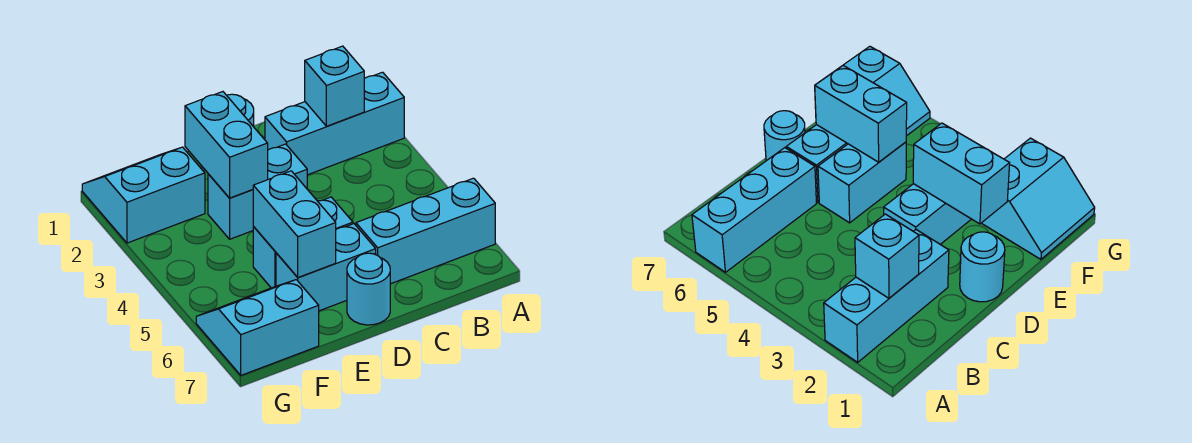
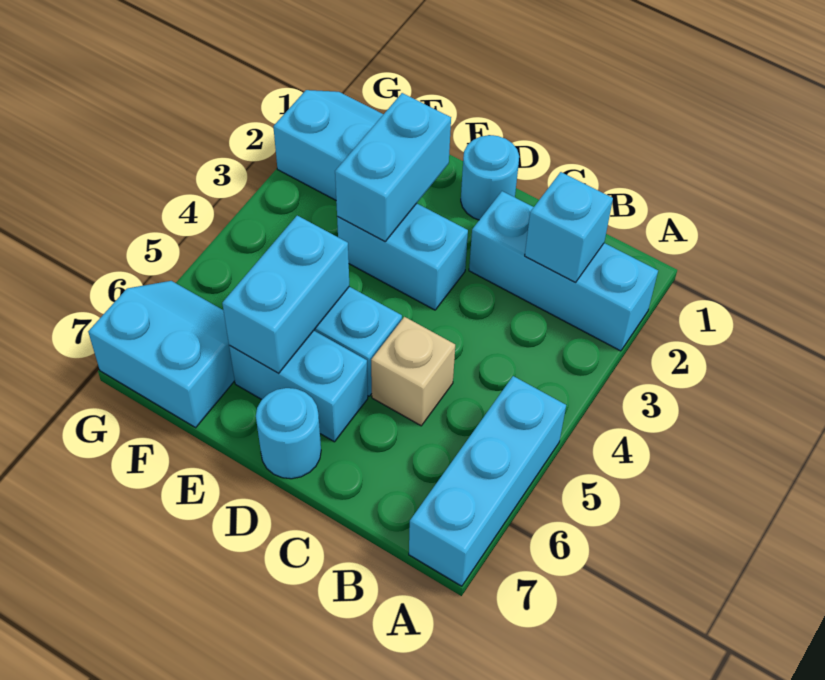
cyan brick A6:C6 level 1 -> cyan brick A5:A7 level 1
none -> tan brick C5 level 1

